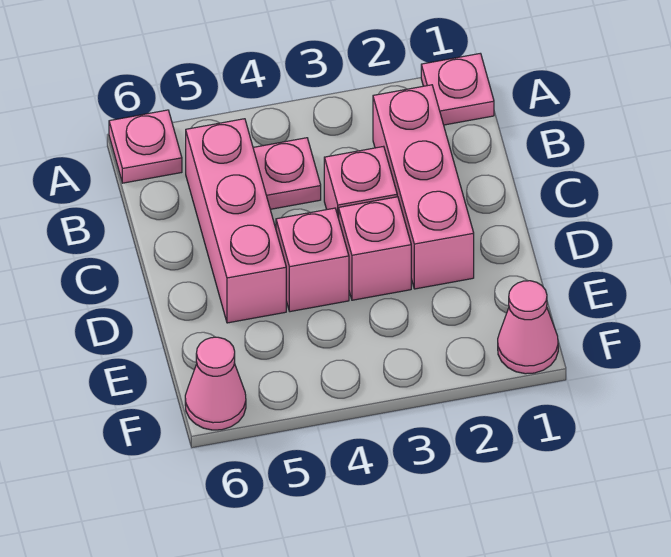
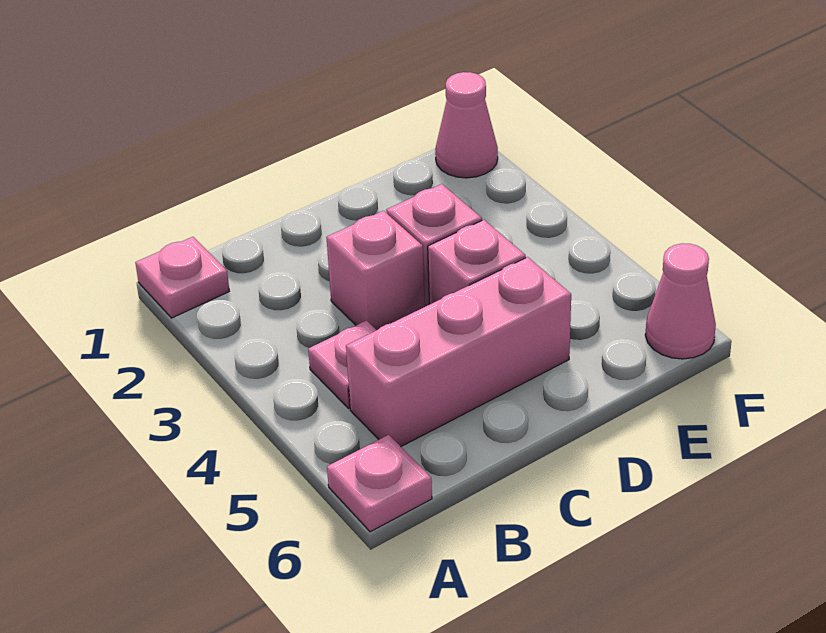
pink brick B2:D2 level 1 -> none

